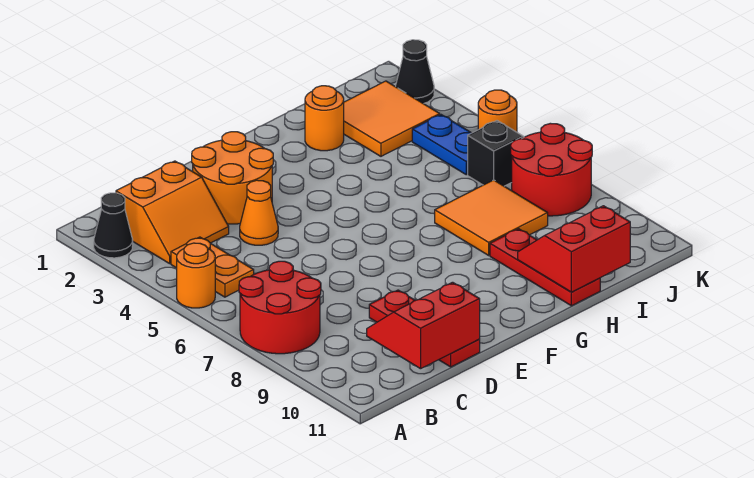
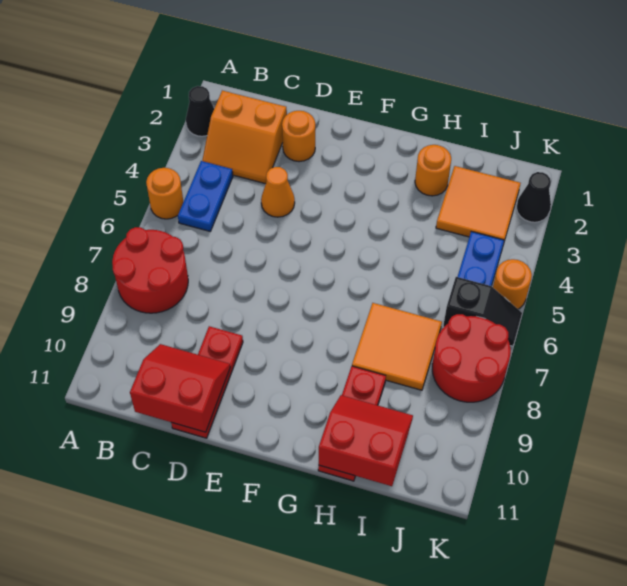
orange plate B4:B5 level 1 -> blue plate B4:B5 level 1
orange round brick D2:E3 level 1 -> orange round brick D2 level 1

